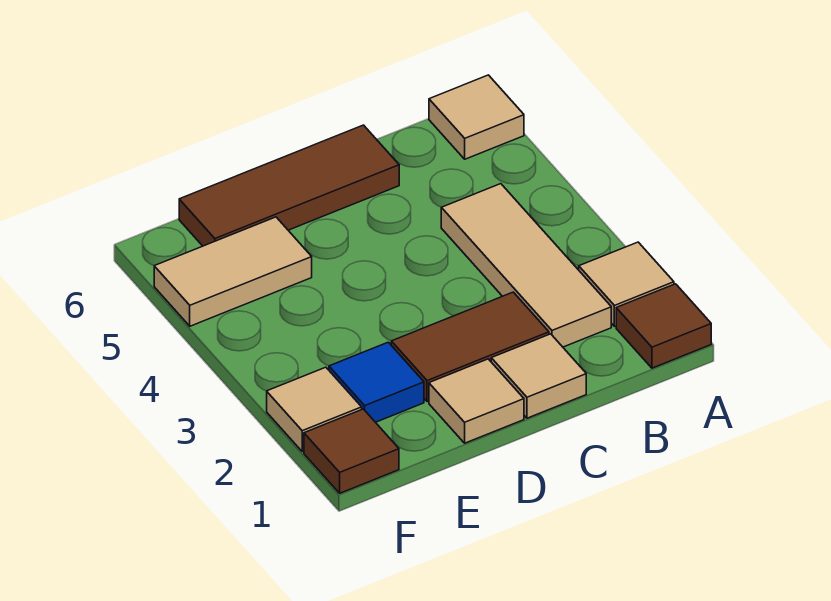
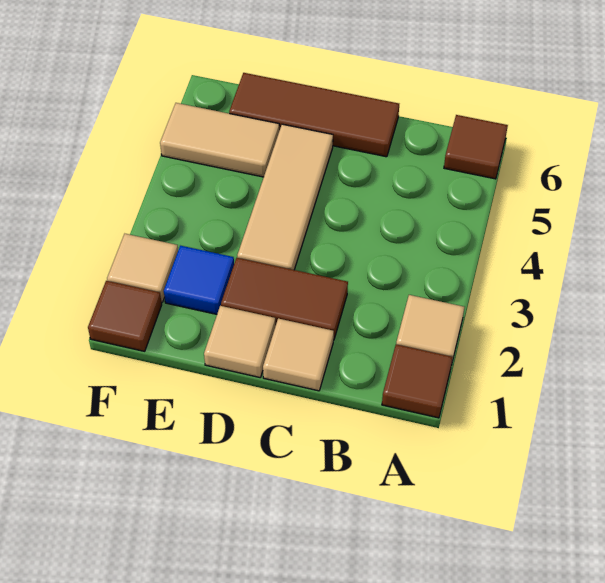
tan tile A6 level 1 -> brown tile A6 level 1
tan tile B2:B4 level 1 -> tan tile D3:D5 level 1

